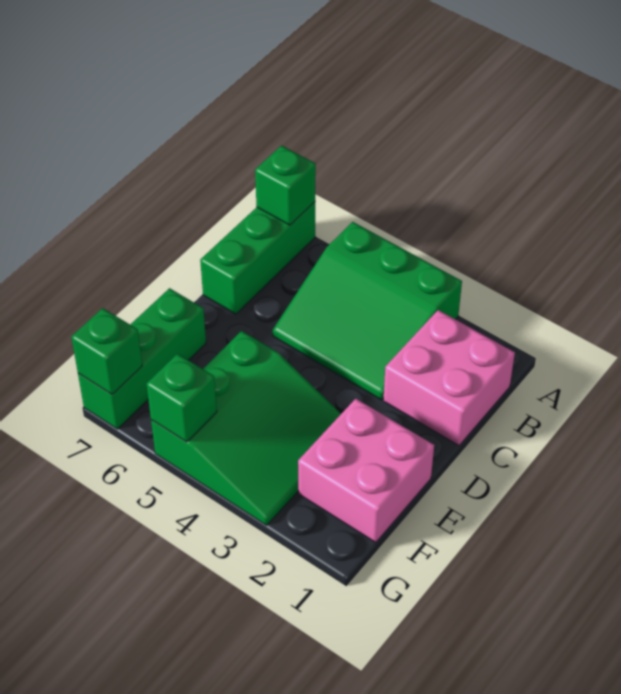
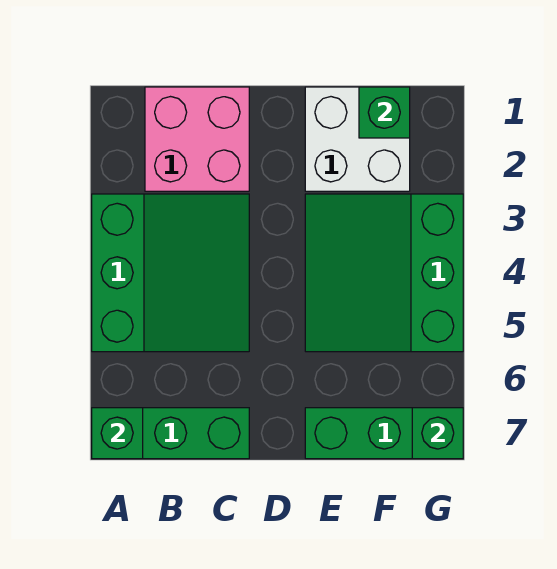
pink brick E1:F2 level 1 -> white brick E1:F2 level 1
green slope E3:G5 level 1 top 5 -> green slope E3:G5 level 1 top G
green brick G5 level 2 -> green brick F1 level 2

